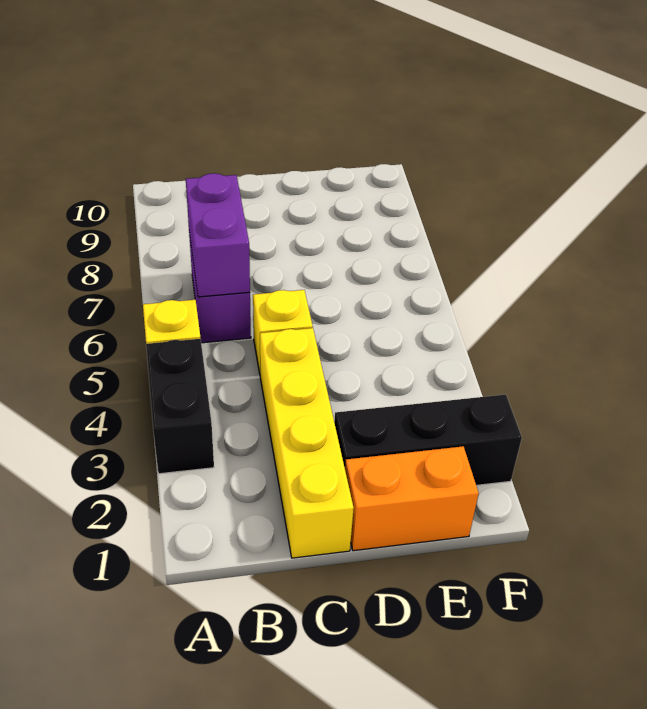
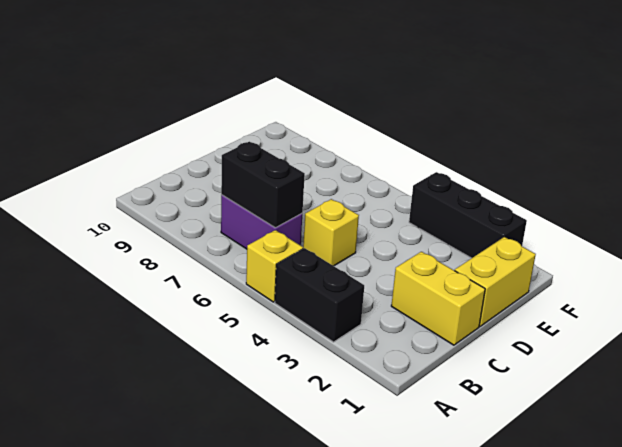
purple brick B6:B7 level 2 -> black brick B6:B7 level 2
yellow brick C1:C4 level 1 -> yellow brick C1:C2 level 1
orange brick D1:E1 level 1 -> yellow brick D1:E1 level 1
black brick D2:F2 level 1 -> black brick F2:F4 level 1

